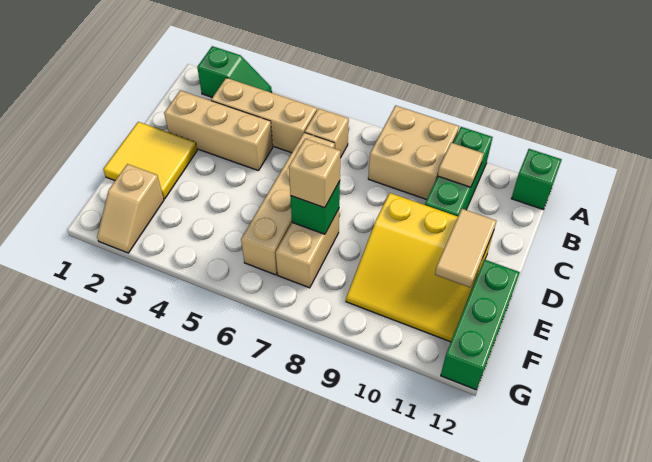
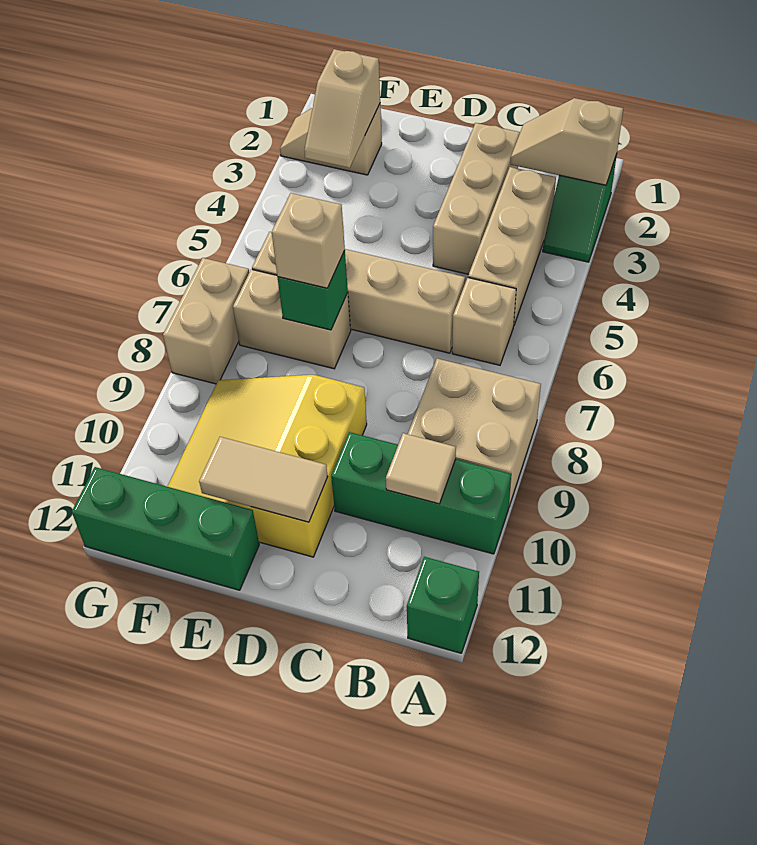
none -> tan slope A2:B2 level 2 top A
yellow tile D1:E2 level 1 -> none
none -> tan slope F2:F3 level 2 top 2
none -> tan brick G7:G8 level 1

